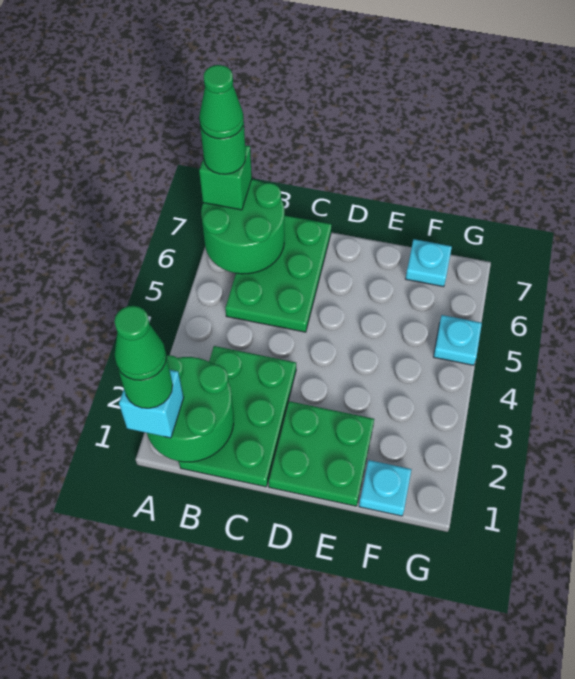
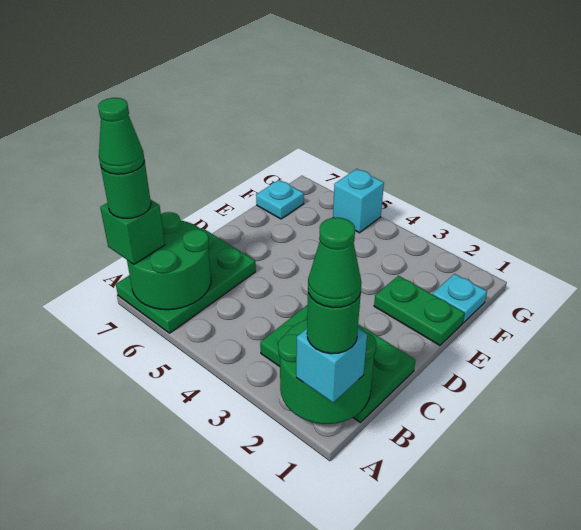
green plate B5:C7 level 1 -> green plate A6:C7 level 1
green plate D1:E2 level 1 -> green plate E1:E2 level 1
cyan plate G5 level 1 -> cyan brick G5 level 1

